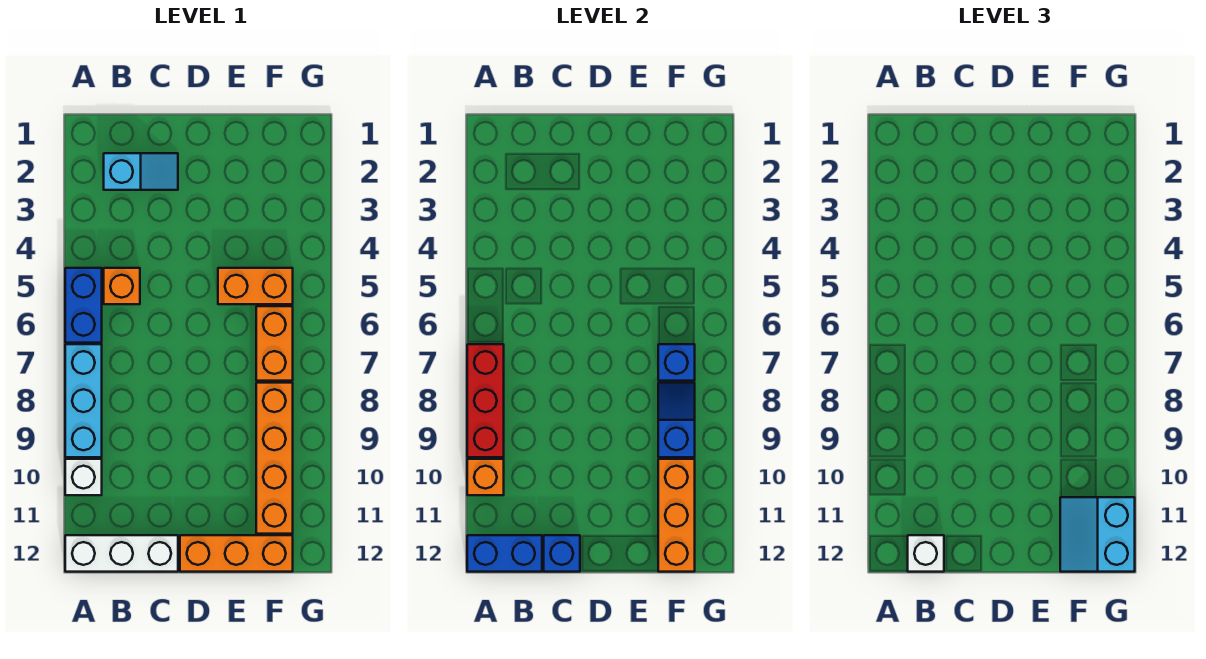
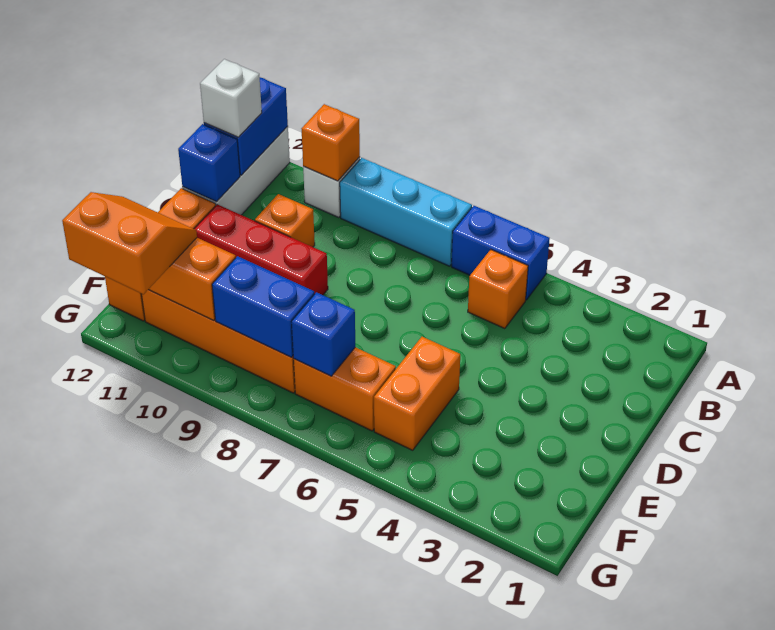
red brick A7:A9 level 2 -> red brick D9:D11 level 1
cyan slope B2:C2 level 1 top B -> none
none -> orange brick C10 level 1
blue slope F8:F9 level 2 top 9 -> blue brick F8:F9 level 2
cyan slope F11:G12 level 3 top G -> orange slope F11:G12 level 3 top G

